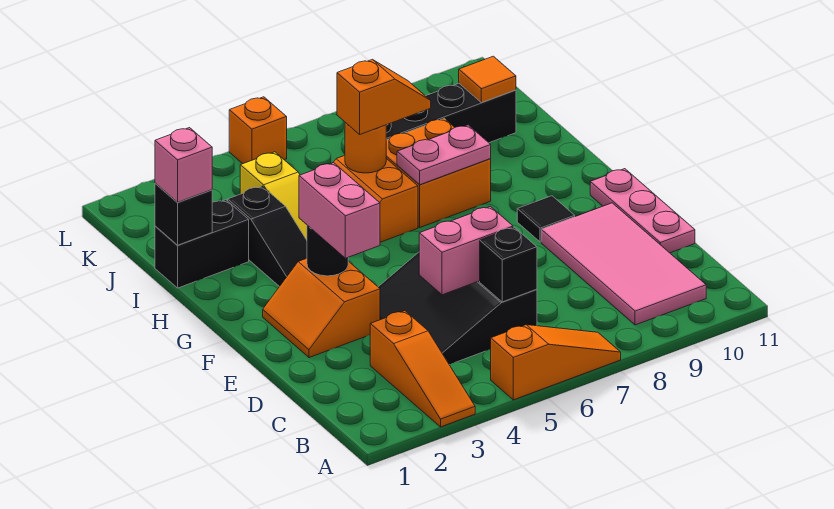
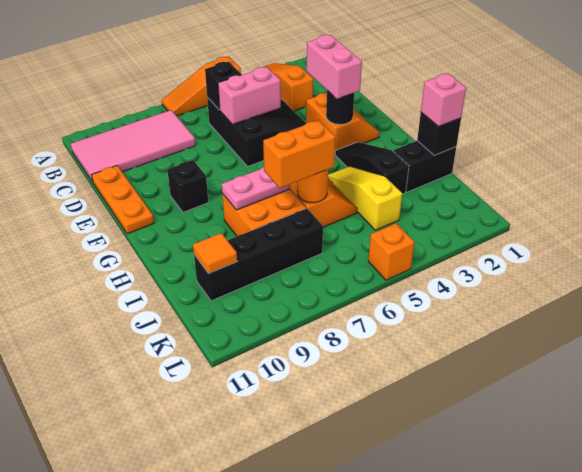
pink tile B9:E10 level 1 -> pink tile B8:C11 level 1
pink plate D11:F11 level 1 -> orange plate D11:F11 level 1
black tile F9 level 1 -> black brick F9 level 1
orange slope I6:I7 level 3 top 6 -> orange brick I6:I7 level 3

